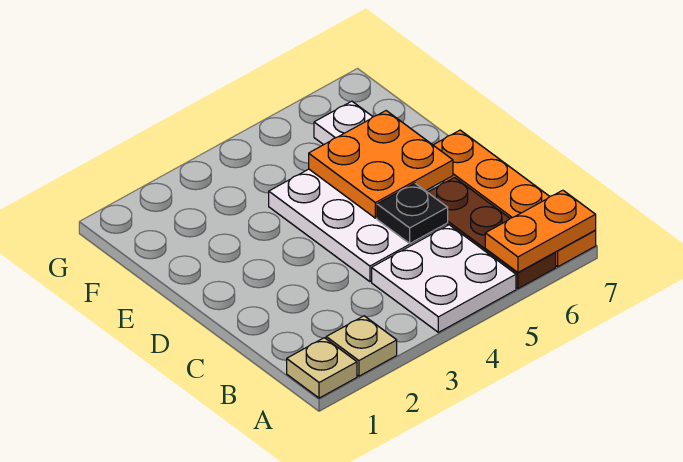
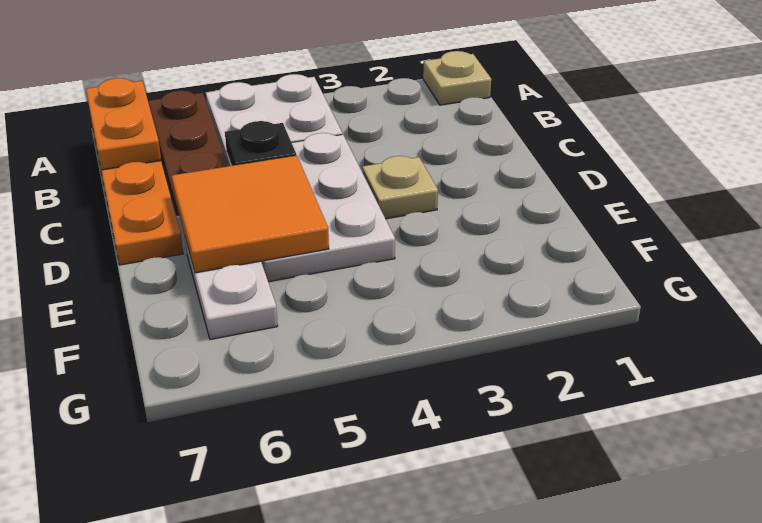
tan plate A2 level 1 -> tan plate D3 level 1
orange plate A6:A7 level 2 -> orange plate A7:B7 level 2
orange plate D5:E6 level 2 -> orange tile D5:E6 level 2

